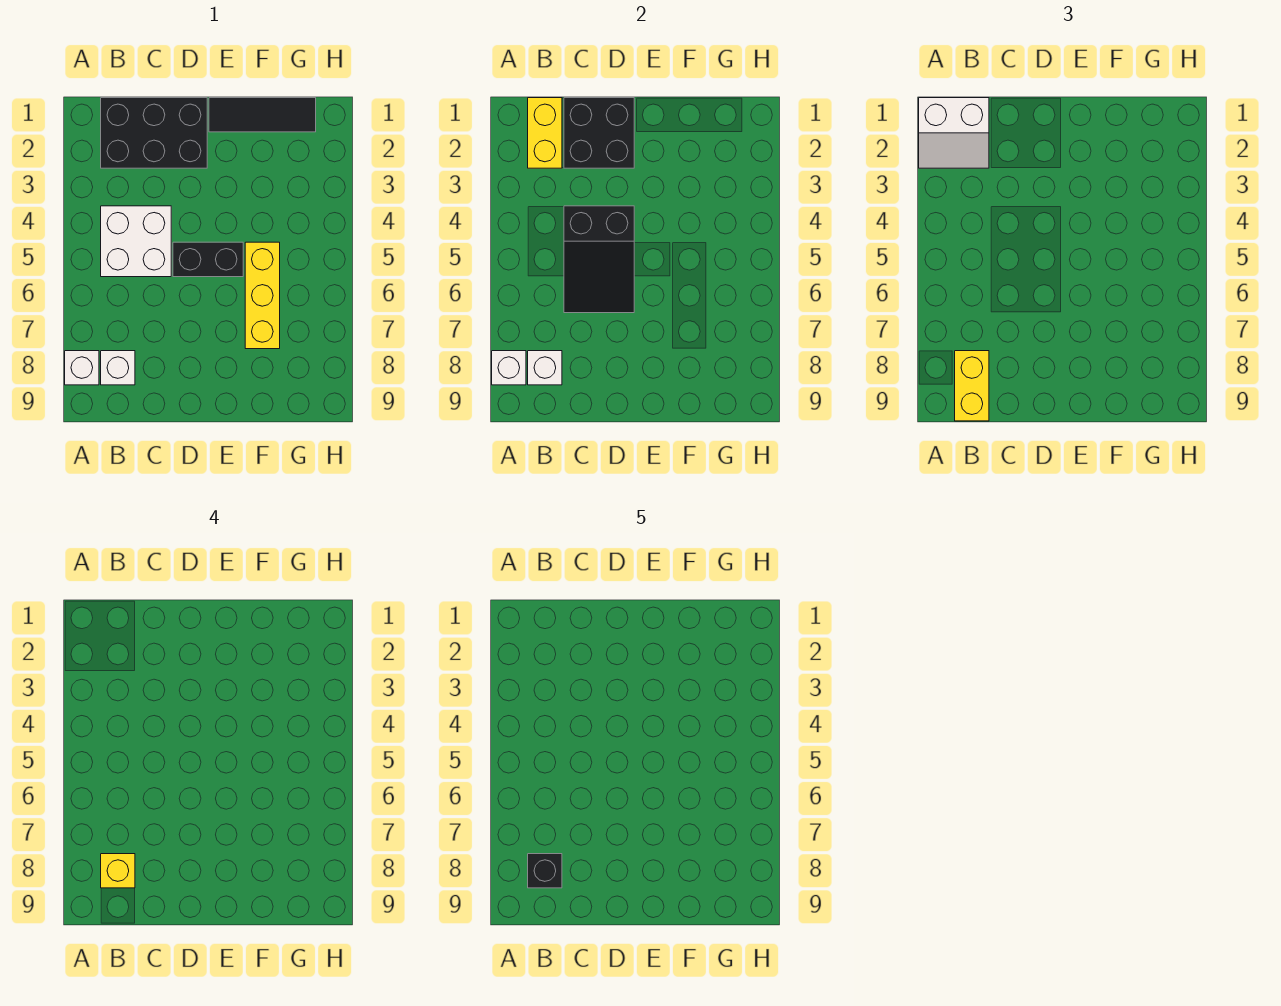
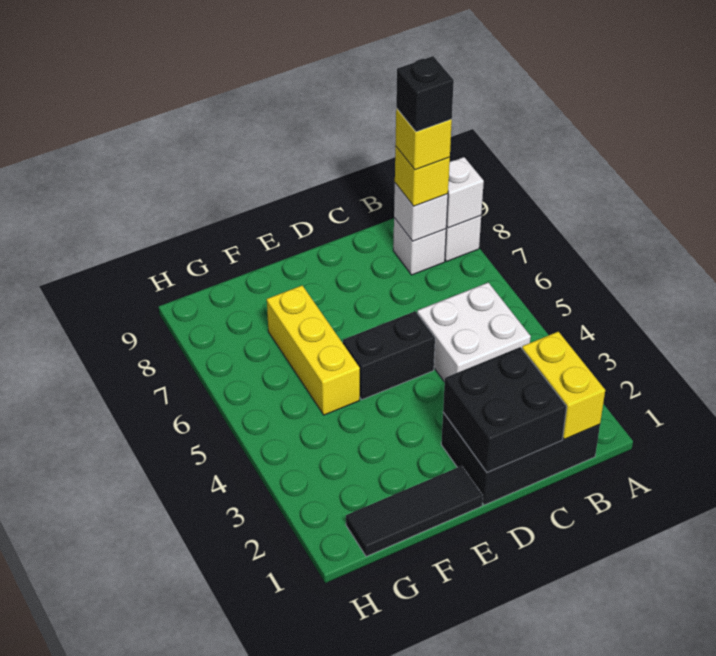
white slope A1:B2 level 3 top 1 -> none
yellow brick B8:B9 level 3 -> yellow brick B8 level 3
black slope C4:D6 level 2 top 4 -> none

